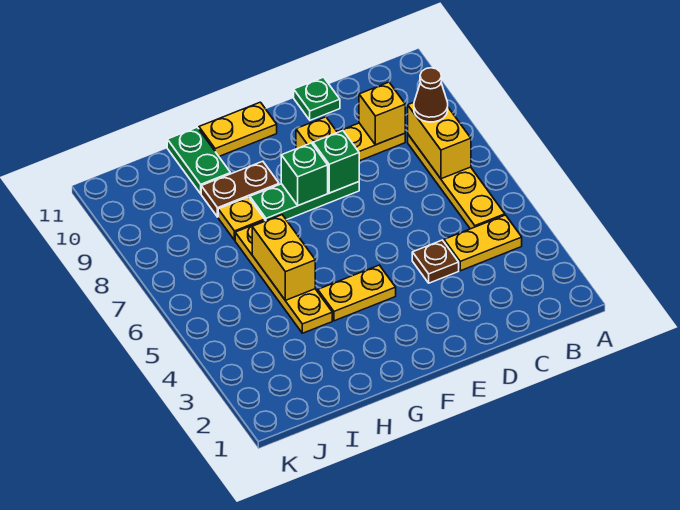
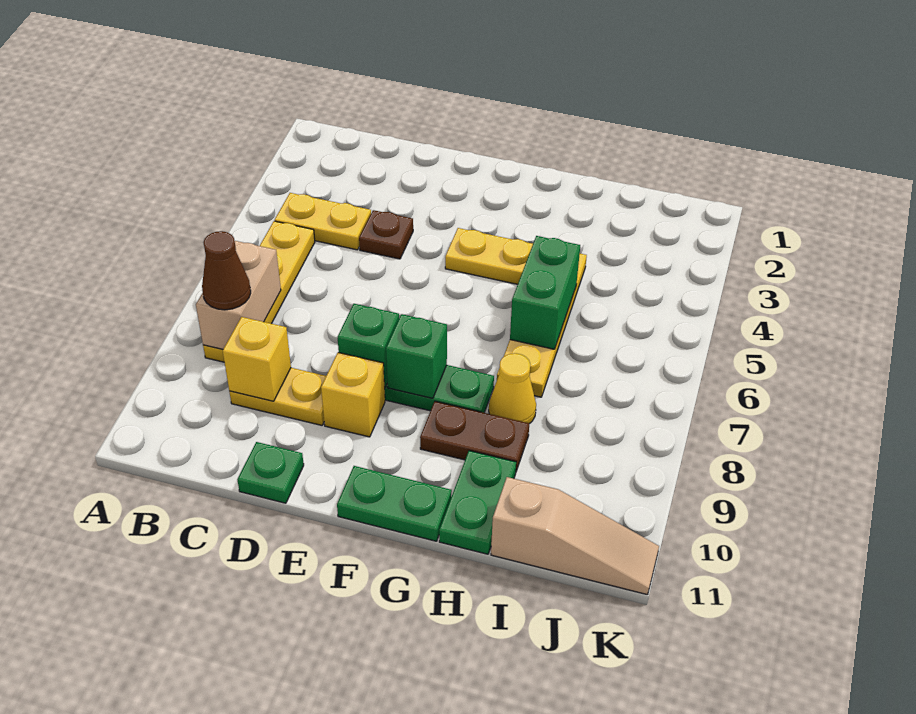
yellow brick B7:B8 level 2 -> tan brick B7:B8 level 2
yellow plate F11:G11 level 1 -> green plate F11:G11 level 1
yellow brick H5:H6 level 2 -> green brick H5:H6 level 2
yellow plate H8 level 1 -> yellow cone H8 level 1
none -> tan slope I11:K11 level 1 top I

